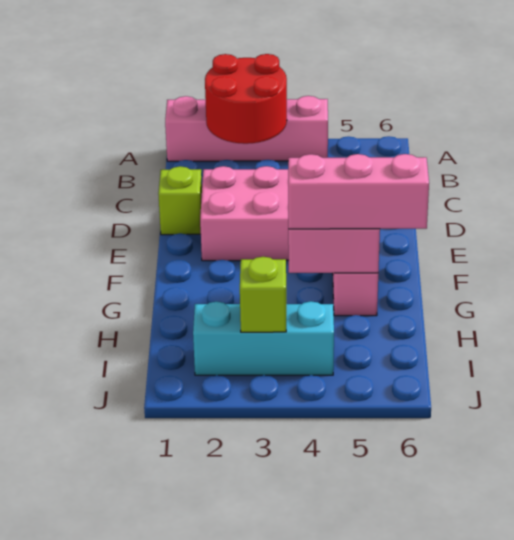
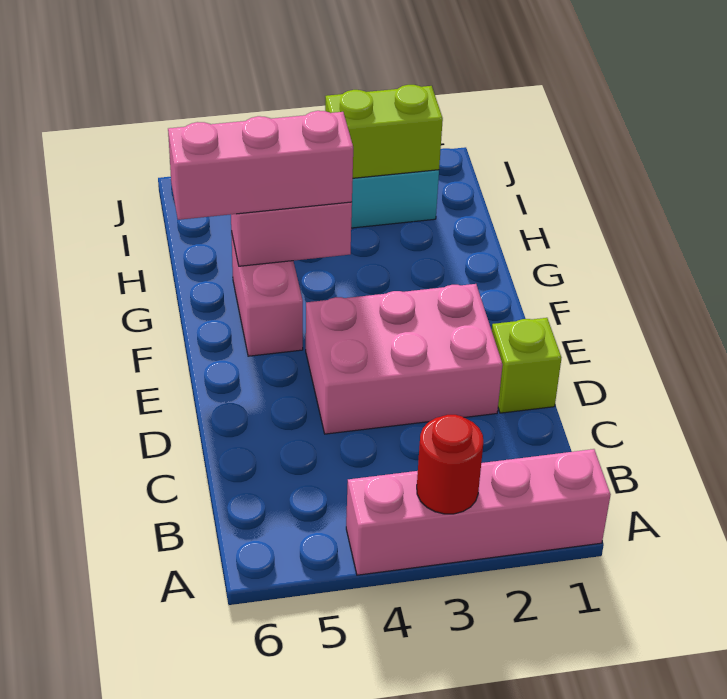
red round brick A2:B3 level 2 -> red round brick A3 level 2
lime brick I3 level 2 -> lime brick I2:I3 level 2

